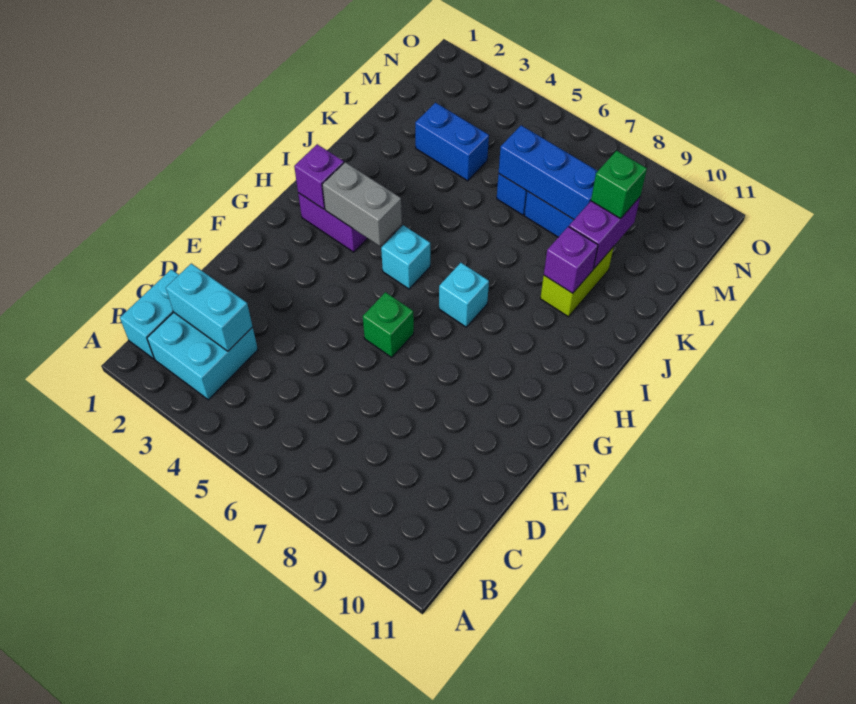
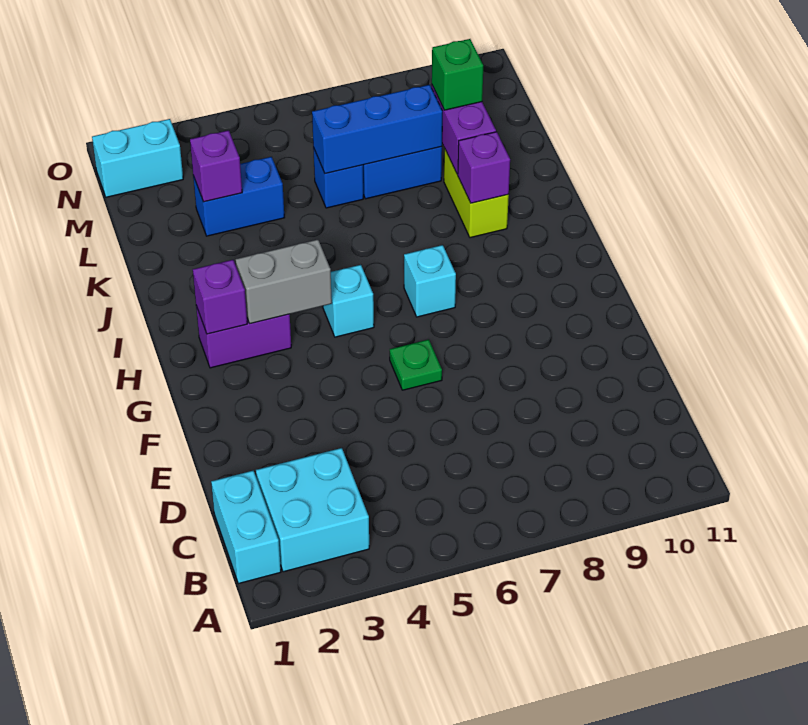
cyan brick C2:C3 level 2 -> cyan brick N1:N2 level 1
green brick F6 level 1 -> green plate F6 level 1
none -> purple brick L3 level 2

